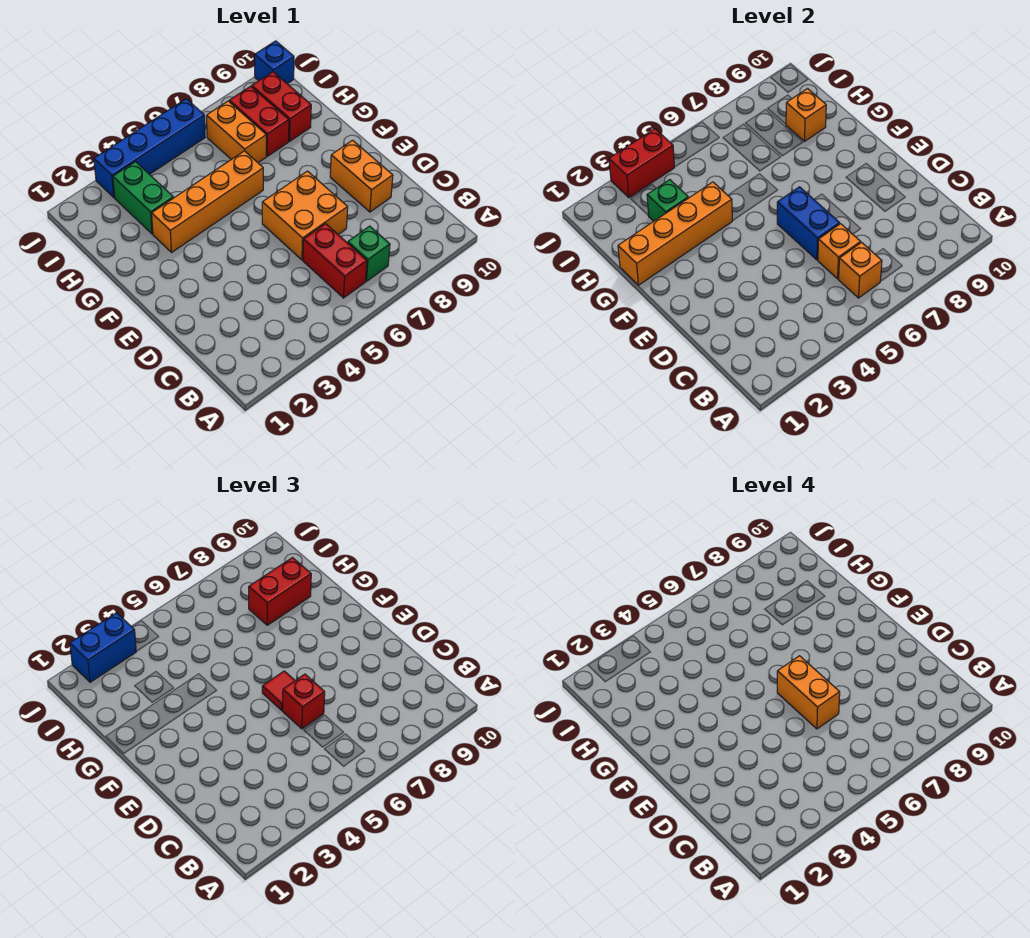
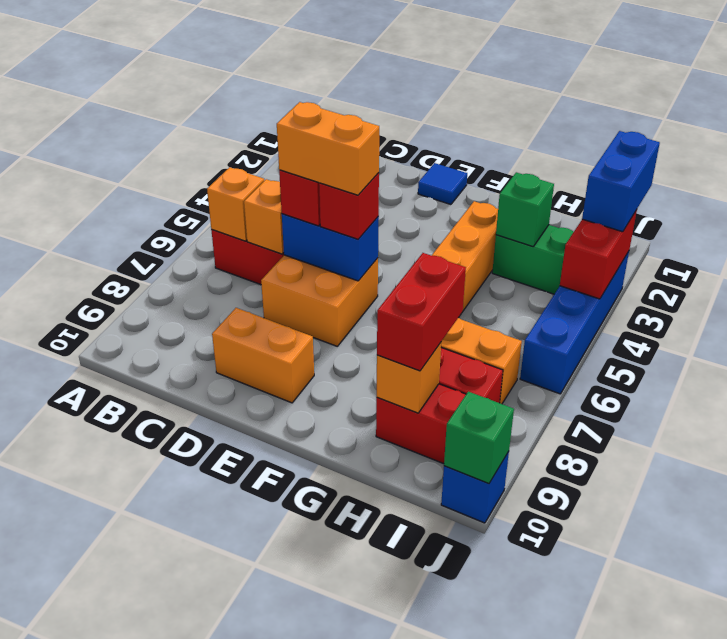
green brick B7 level 1 -> green brick J10 level 2
none -> blue tile E1 level 1
red tile E6 level 3 -> red brick E6 level 3
orange brick G1:G4 level 2 -> none

